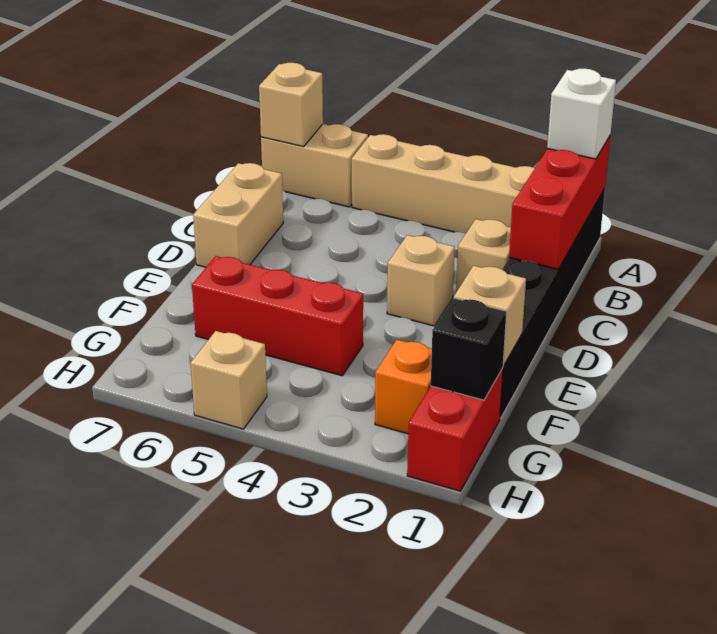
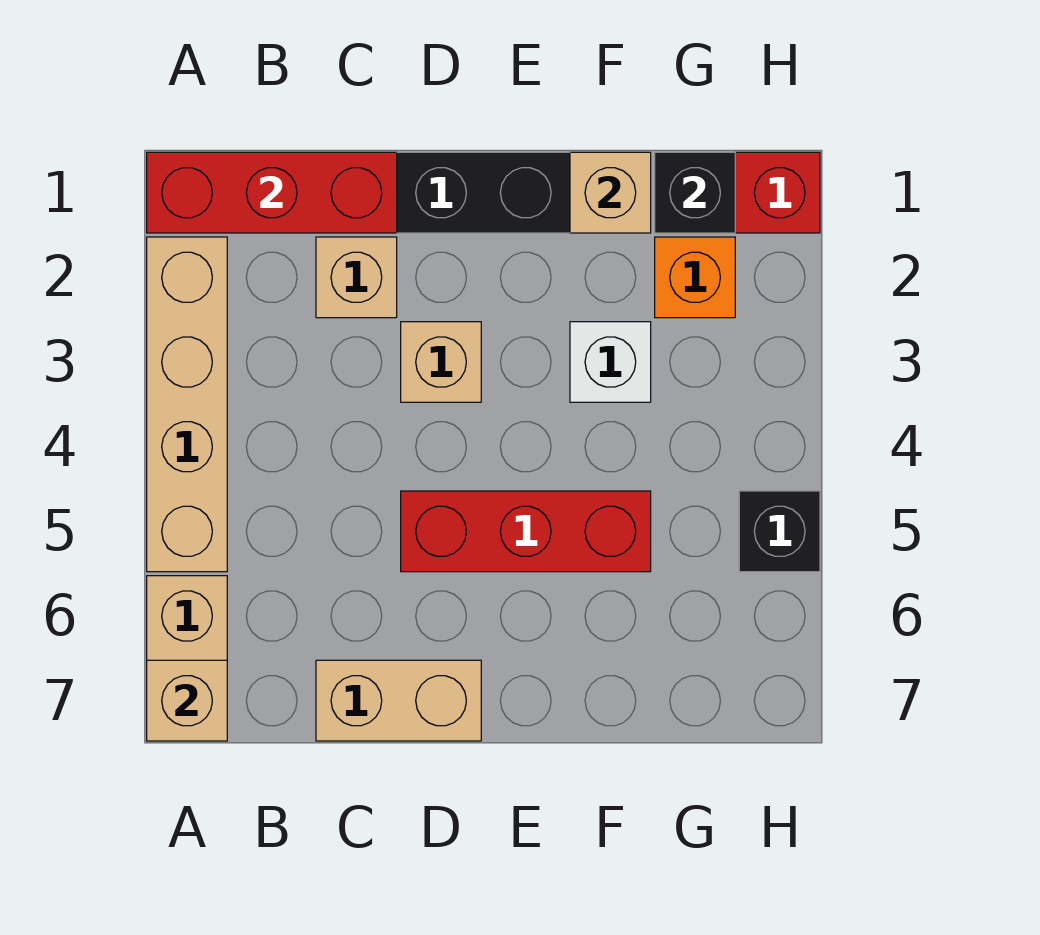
white brick A1 level 3 -> white brick F3 level 1
red brick F4:F6 level 1 -> red brick D5:F5 level 1
tan brick H5 level 1 -> black brick H5 level 1

